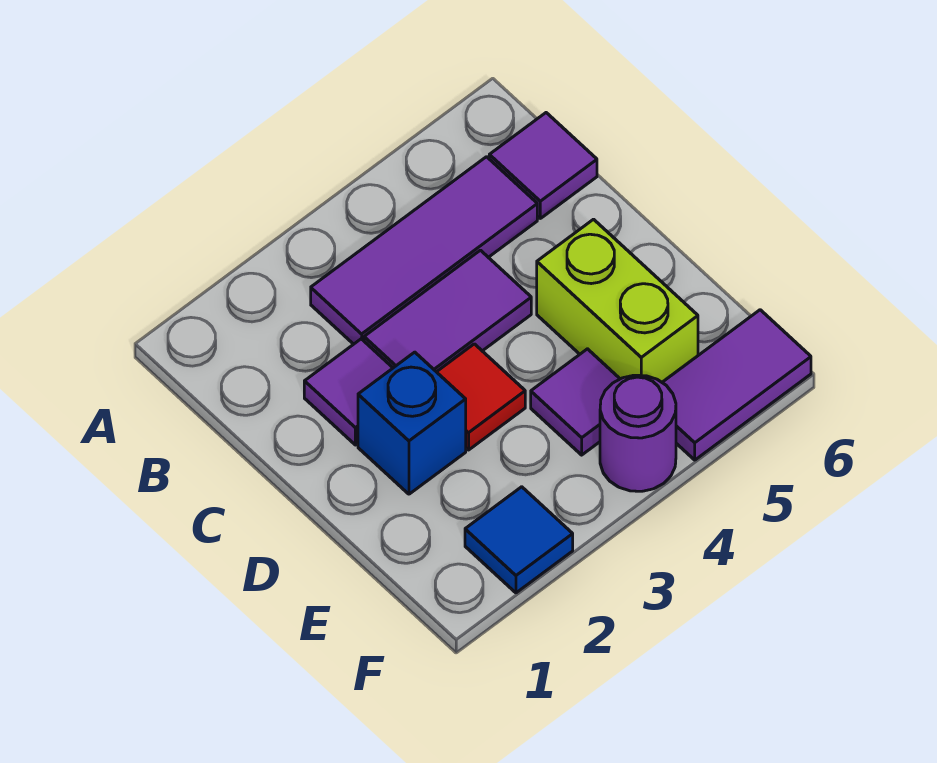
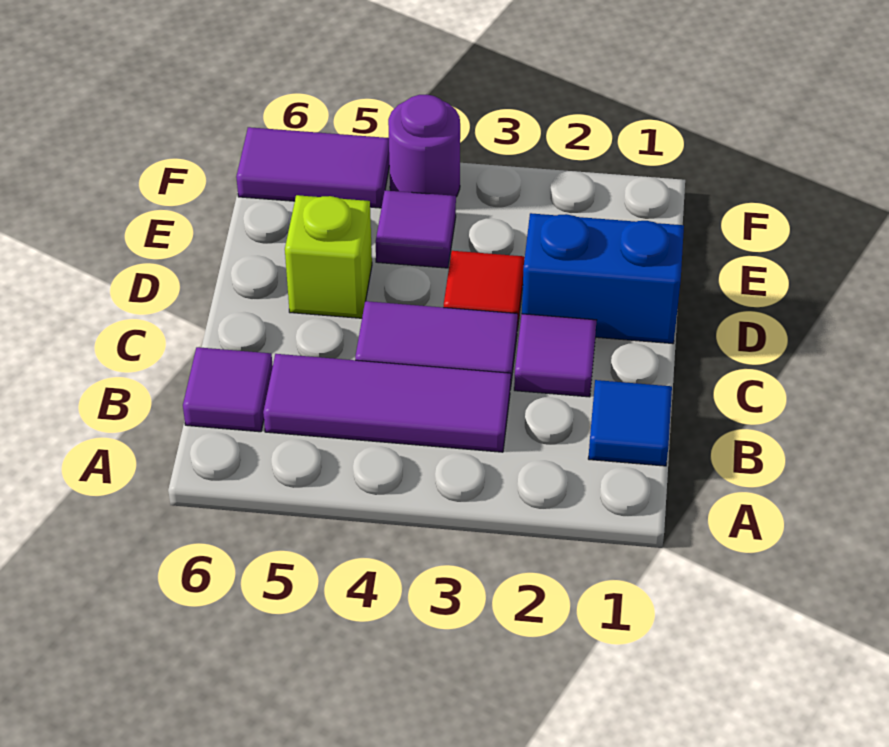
blue brick D2 level 1 -> blue brick D1:D2 level 1
lime brick D5:E5 level 1 -> lime brick D5 level 1
blue tile F2 level 1 -> blue tile B1 level 1

